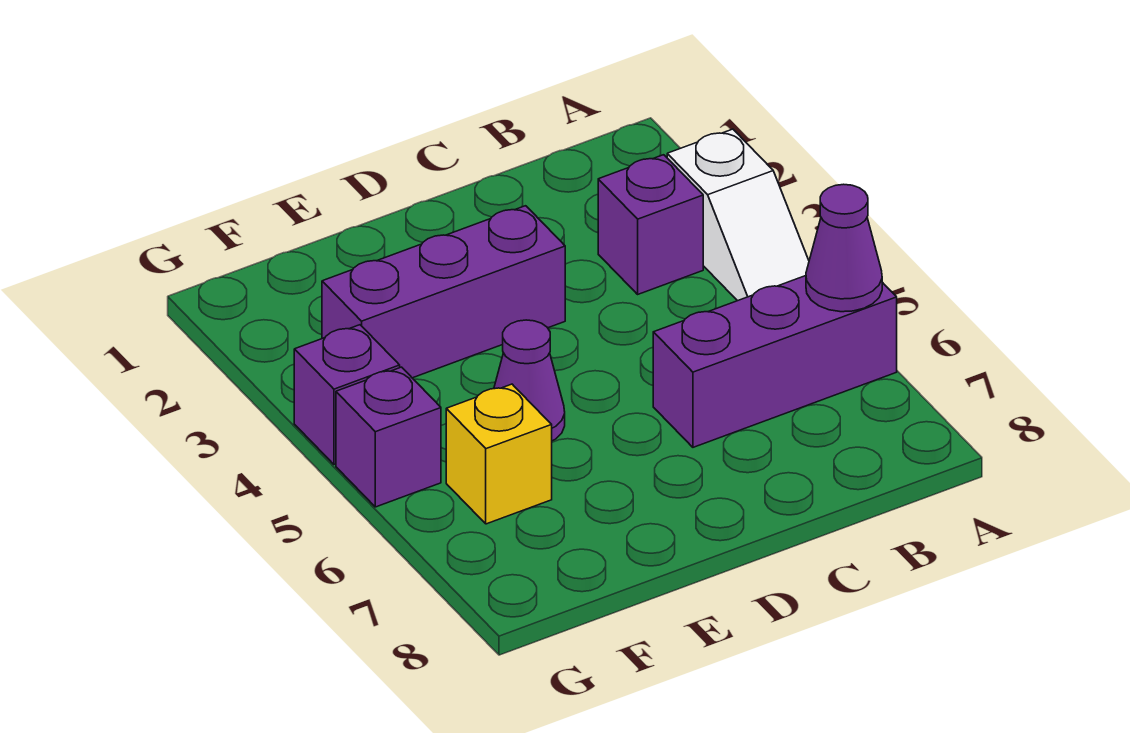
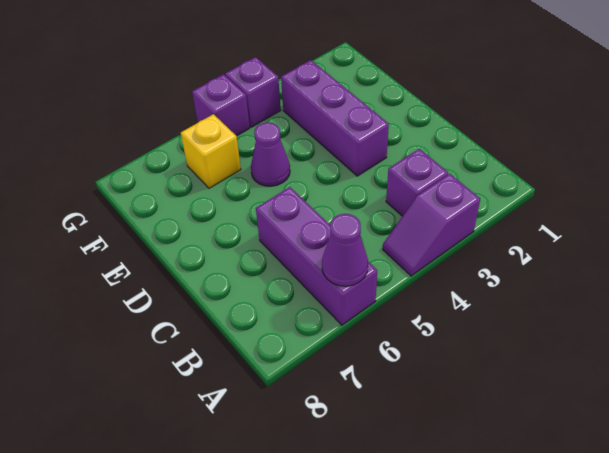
white slope A3:A4 level 1 top 3 -> purple slope A3:A4 level 1 top 3

